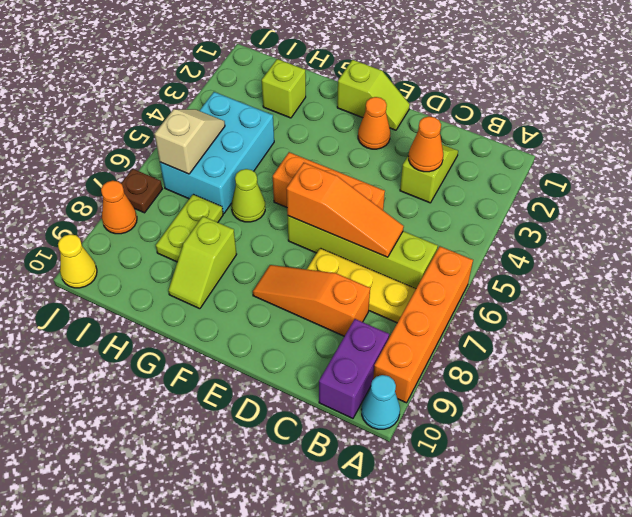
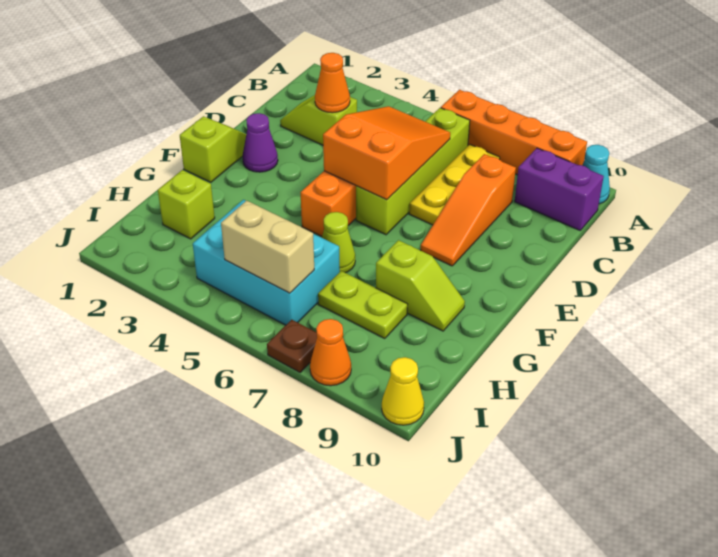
orange slope C6:E6 level 2 top E -> orange slope C5:E6 level 2 top E
orange cone E2 level 1 -> purple cone E2 level 1
tan slope I5:I6 level 2 top 6 -> tan brick I5:I6 level 2

